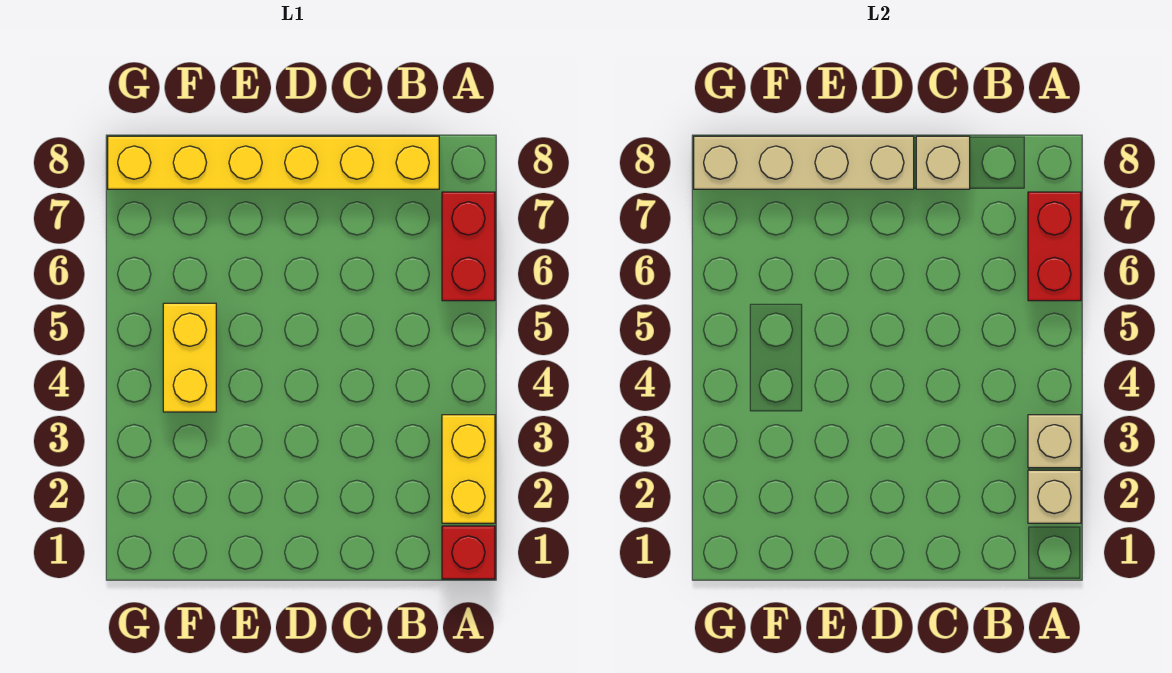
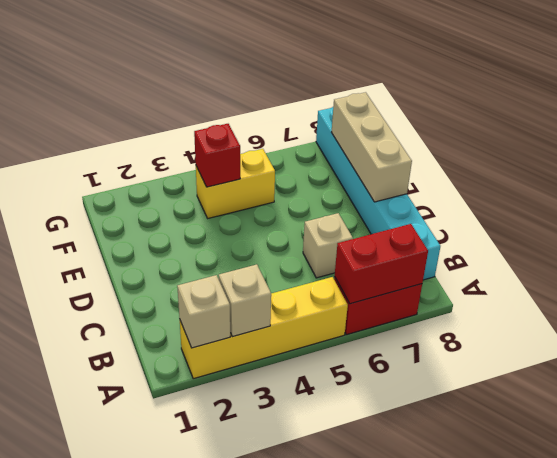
red brick A1 level 1 -> red brick F4 level 2
yellow brick A2:A3 level 1 -> yellow brick A2:A5 level 1
yellow brick B8:G8 level 1 -> cyan brick B8:G8 level 1
tan brick C8 level 2 -> tan brick C6 level 1
tan brick D8:G8 level 2 -> tan brick D8:F8 level 2

